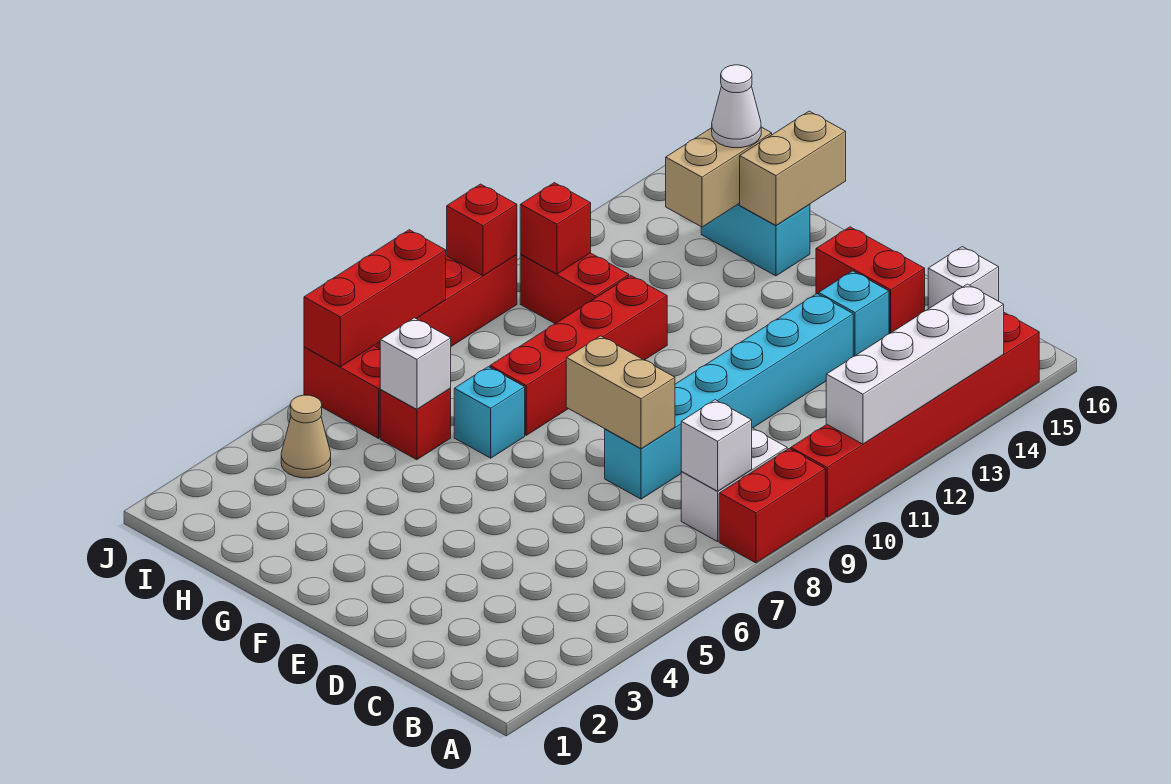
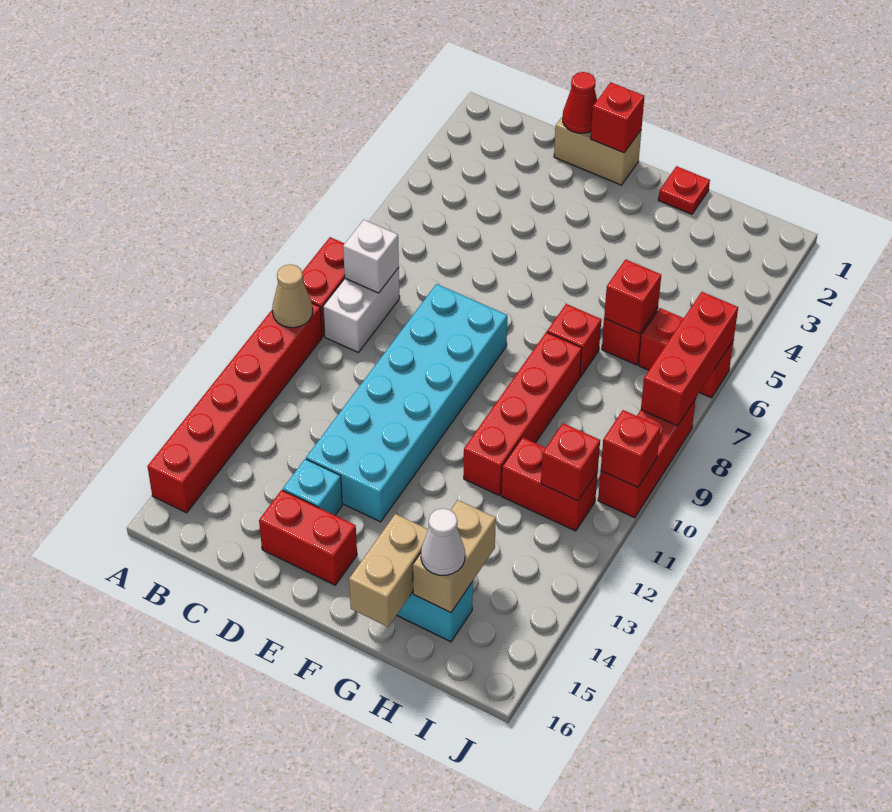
white brick A11:A14 level 2 -> none
white brick C16 level 1 -> none
none -> red cone D1 level 2
cyan brick D8:D13 level 1 -> cyan brick D8:E13 level 1
tan brick D8:E8 level 2 -> tan brick D1:E1 level 1
none -> red brick E1 level 2
none -> red plate G1 level 1
cyan brick G7 level 1 -> red brick G7 level 1
white brick H6 level 2 -> red brick H6 level 2
tan cone I4 level 1 -> tan cone A10 level 2

